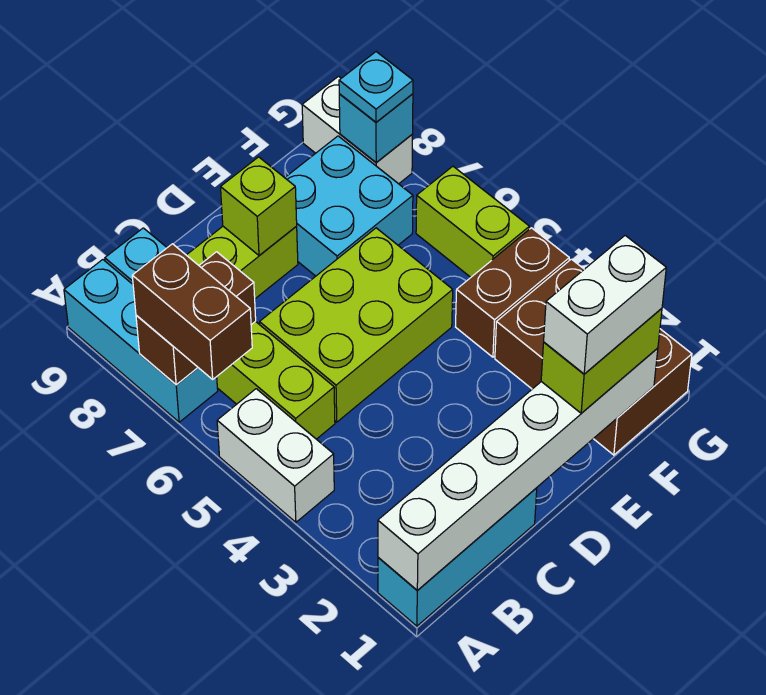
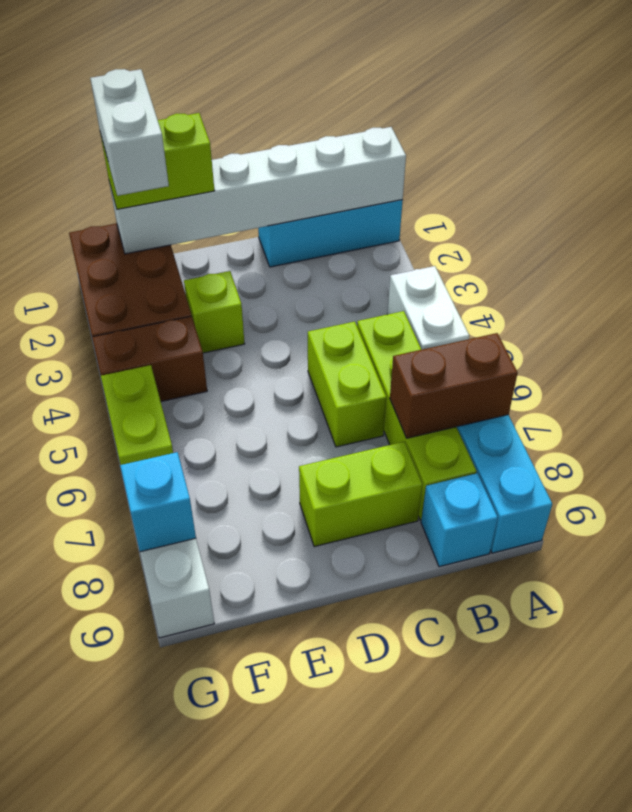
brown brick A6:A7 level 3 -> none
lime brick C5:E6 level 1 -> lime brick C5:C6 level 1
lime brick D8 level 2 -> lime brick E3 level 1
white brick E1:F1 level 4 -> white brick F1:F2 level 4
cyan brick E7:F8 level 1 -> none
cyan plate G8 level 3 -> none

